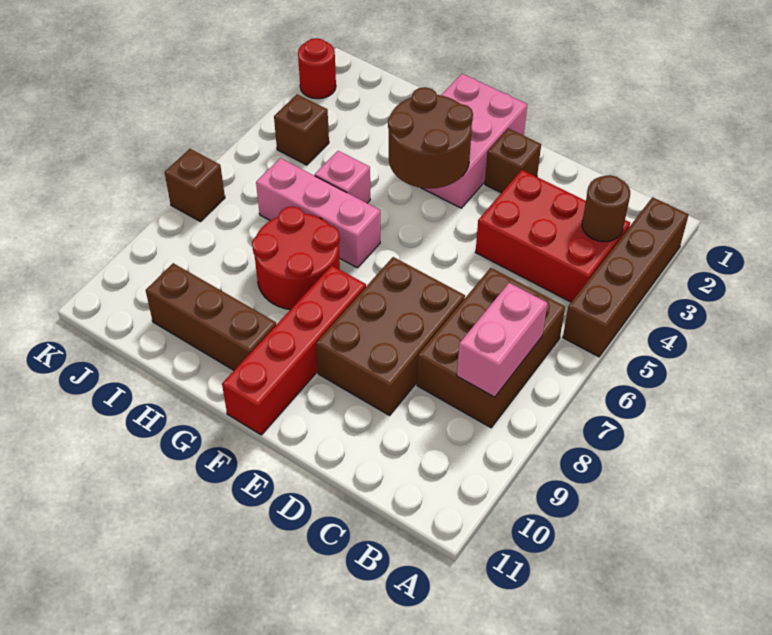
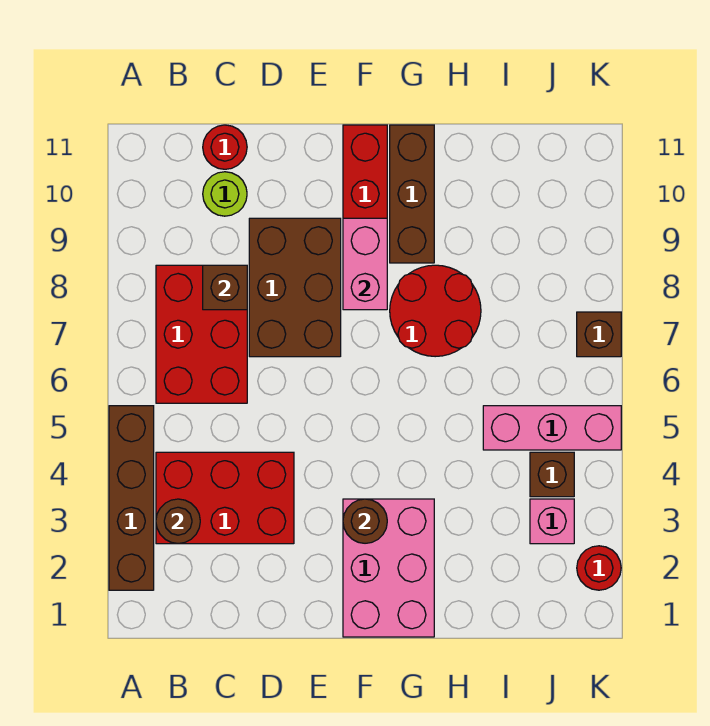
brown brick B6:C8 level 1 -> red brick B6:C8 level 1
pink brick B7:B8 level 2 -> pink brick F8:F9 level 2
none -> lime round brick C10 level 1
none -> red round brick C11 level 1
brown brick E2 level 1 -> brown brick C8 level 2
brown round brick F3:G4 level 2 -> brown round brick F3 level 2
pink brick G6:I6 level 1 -> pink brick I5:K5 level 1
brown brick G10:I10 level 1 -> brown brick G9:G11 level 1
pink brick H5 level 1 -> pink brick J3 level 1

